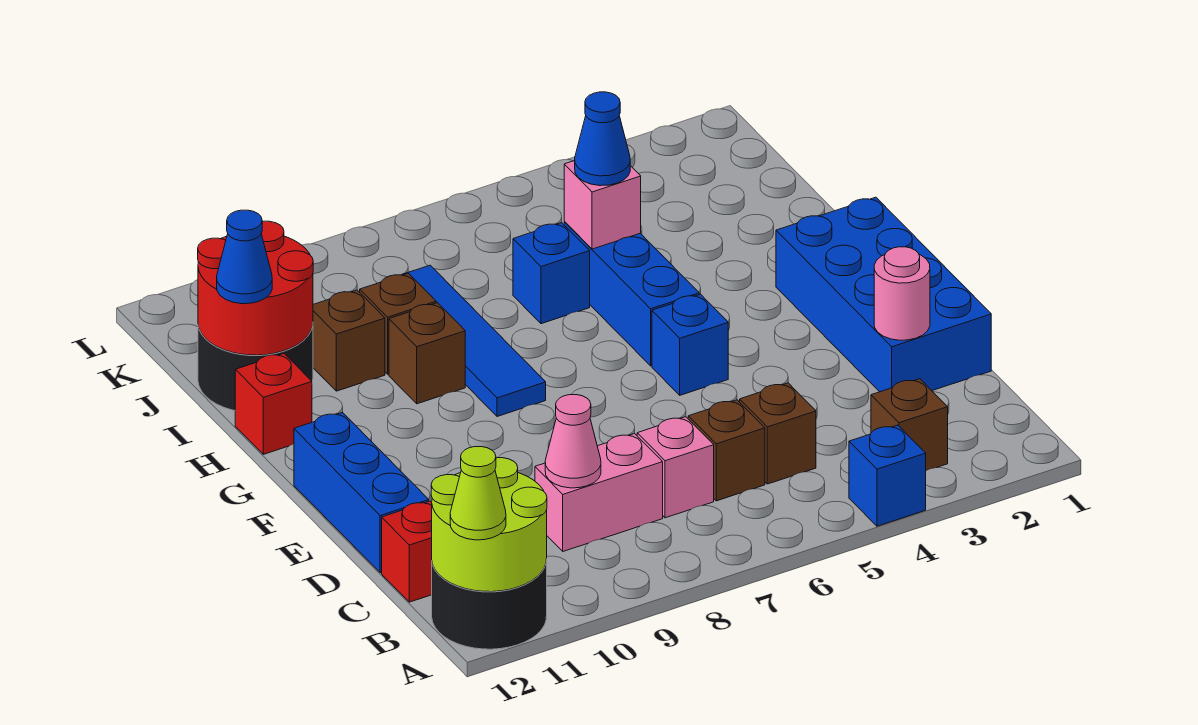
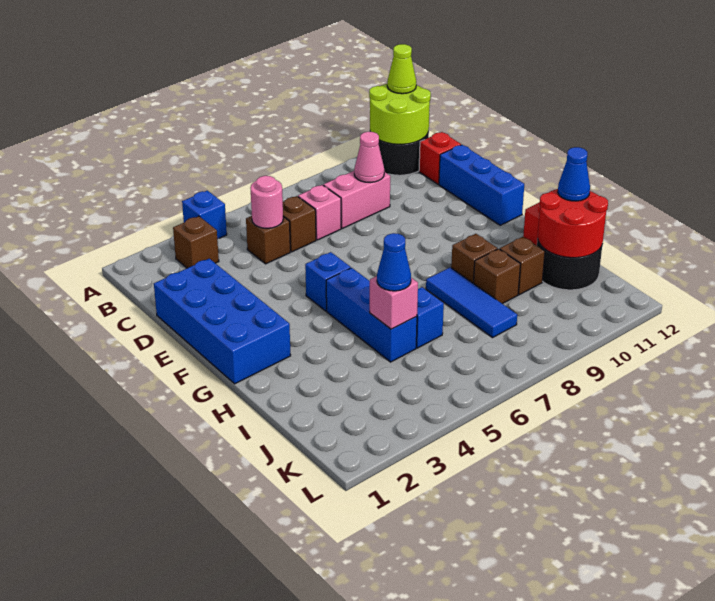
pink round brick D2 level 2 -> pink round brick C5 level 2
blue tile G8:J8 level 1 -> blue tile H8:J8 level 1

